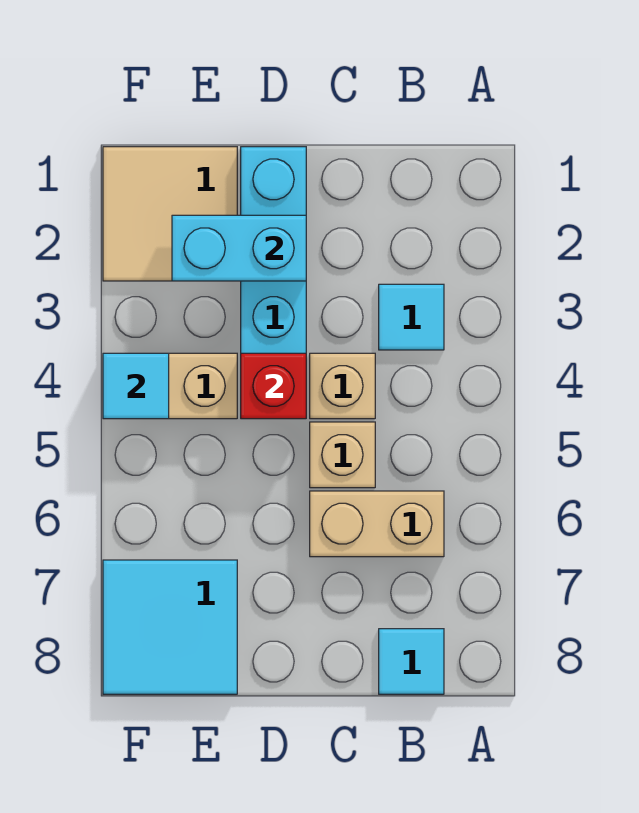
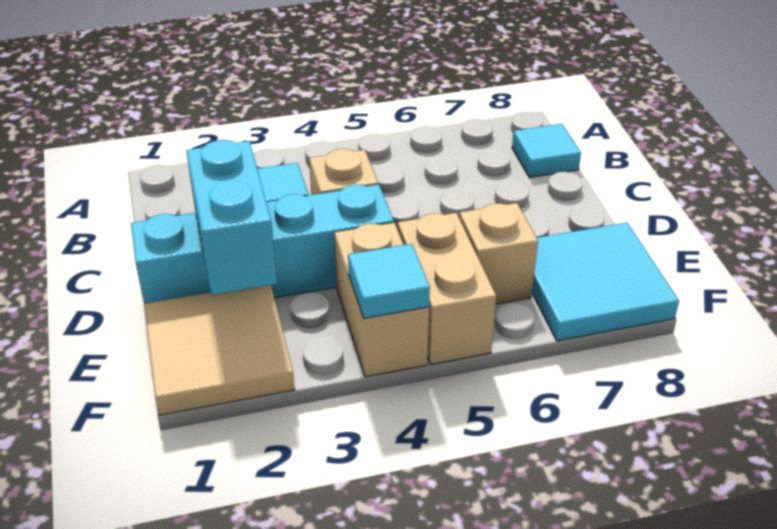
tan brick B6:C6 level 1 -> tan brick E5:F5 level 1
tan brick C5 level 1 -> tan brick E6 level 1
red brick D4 level 2 -> none

